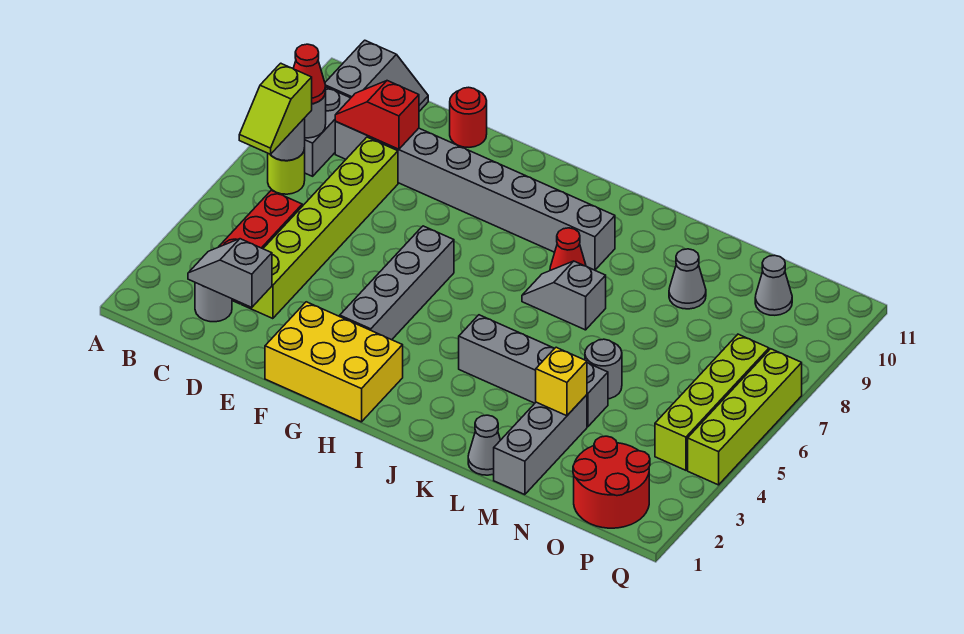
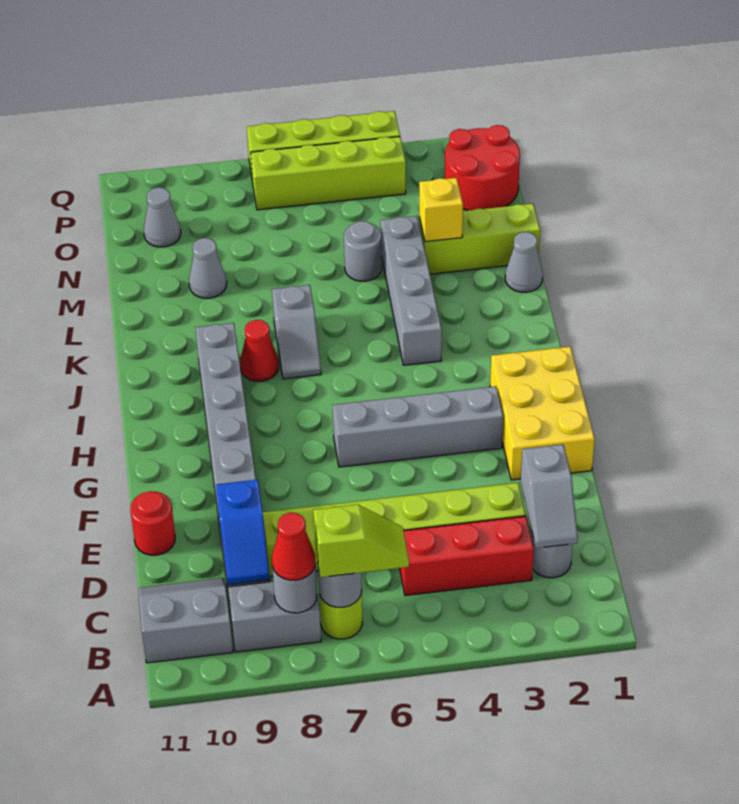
red slope C9:D9 level 2 top D -> blue slope C9:D9 level 2 top D
grey brick M1:M3 level 1 -> lime brick M1:M3 level 1

